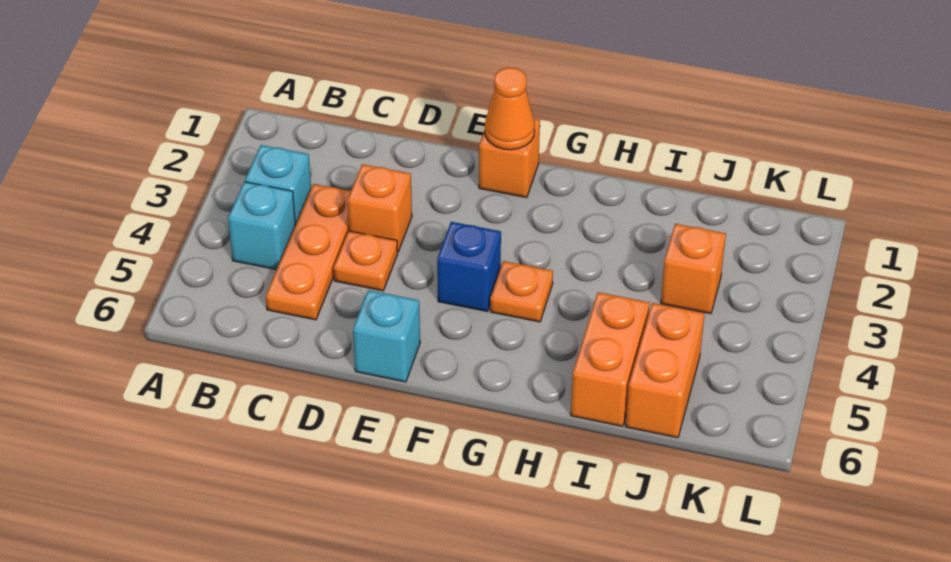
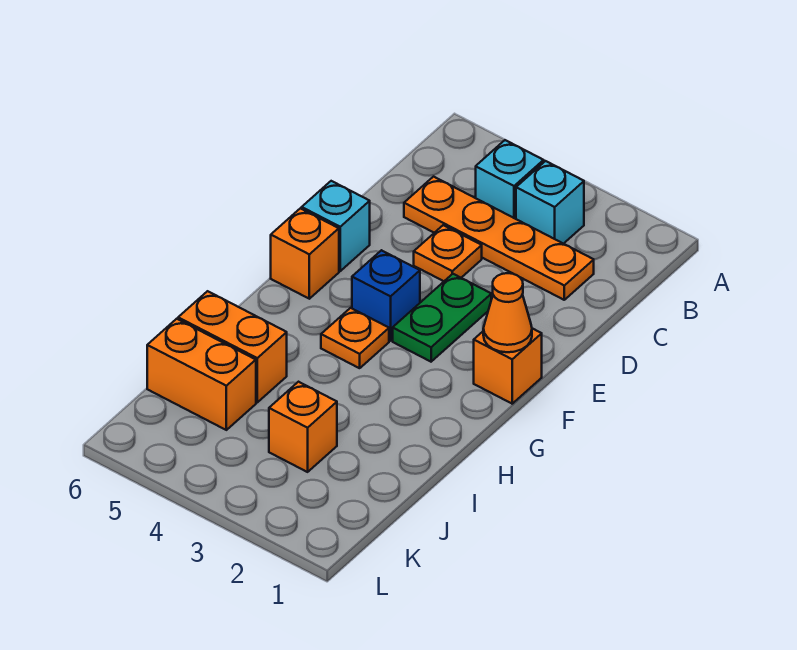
orange plate C3:C5 level 1 -> orange plate C2:C5 level 1
orange brick D3 level 1 -> orange brick F6 level 1
none -> green plate E3:F3 level 1

